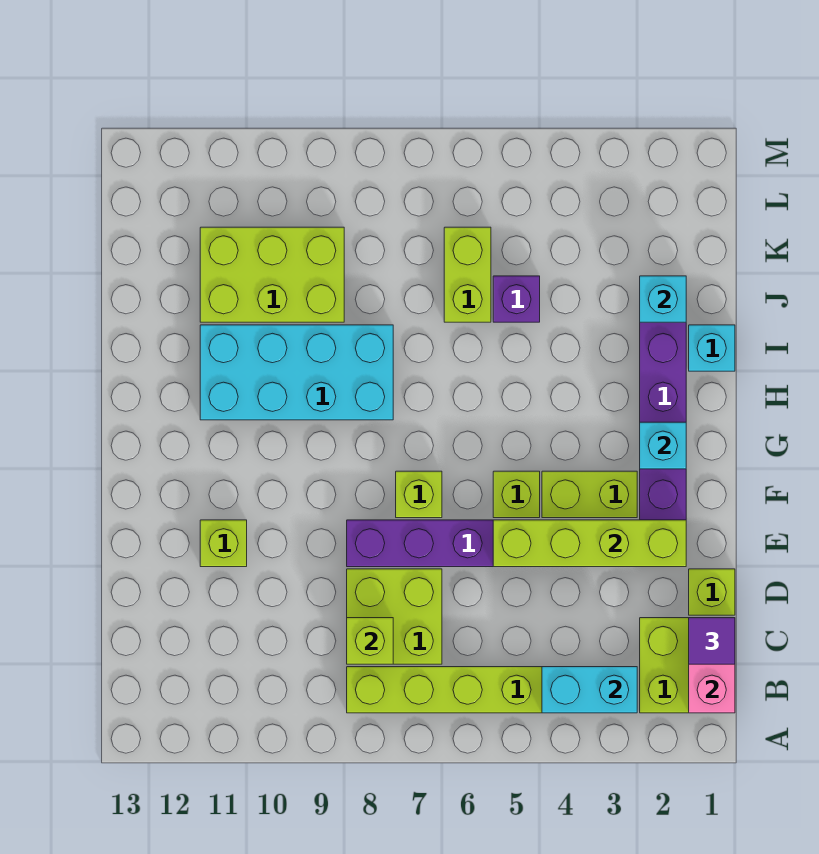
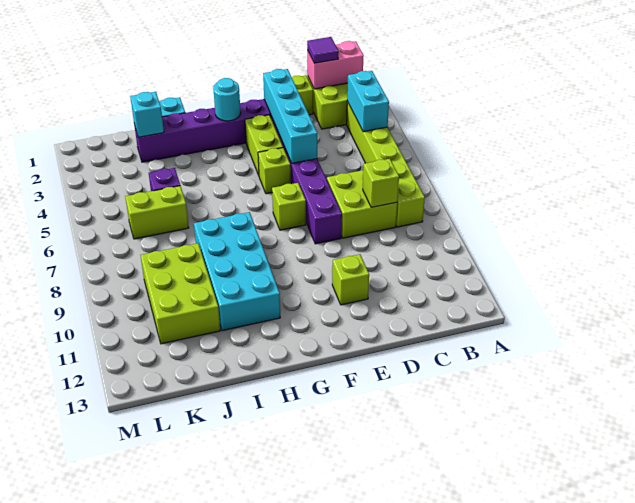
lime brick E2:E5 level 2 -> cyan brick E2:E5 level 2
cyan brick G2 level 2 -> cyan round brick G2 level 2

